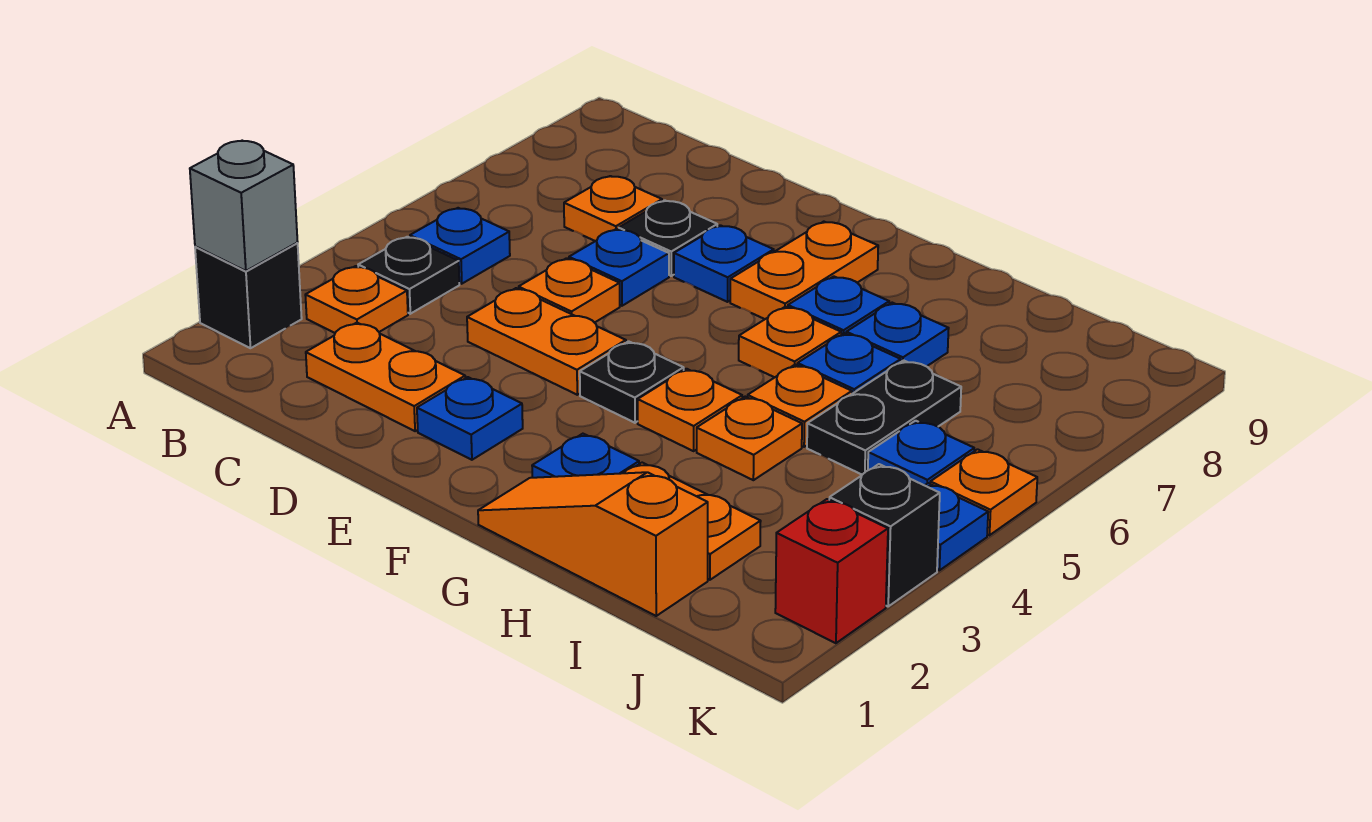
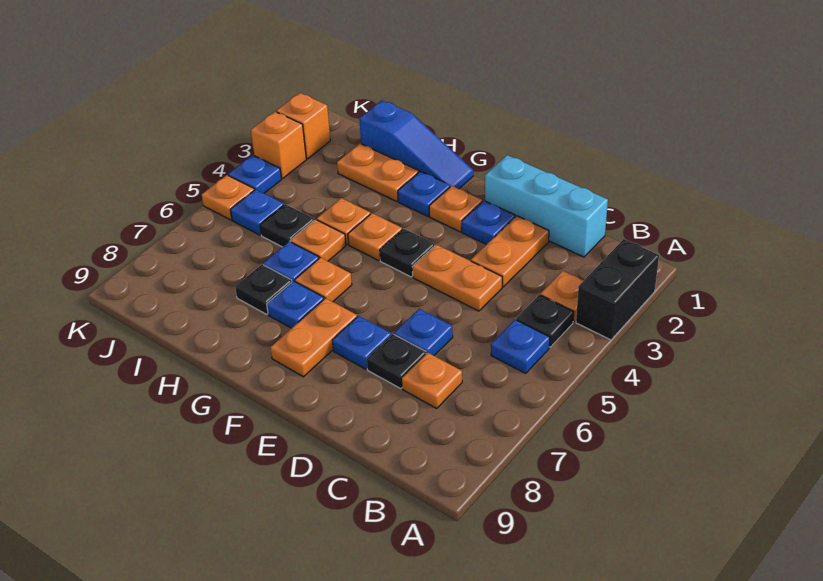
black brick A2 level 1 -> black brick A2:A3 level 1
grey brick A2 level 2 -> none
none -> cyan brick C1:E1 level 1
orange plate C2:D2 level 1 -> orange plate D2:D3 level 1
orange plate D5 level 1 -> orange plate F2 level 1
orange slope G1:I1 level 1 top I -> blue slope G1:I1 level 1 top I
blue plate H7 level 1 -> black plate H7 level 1
black plate I5:I6 level 1 -> black plate I5 level 1
red brick K2 level 1 -> orange brick K2 level 1
black brick K3 level 1 -> orange brick K3 level 1

